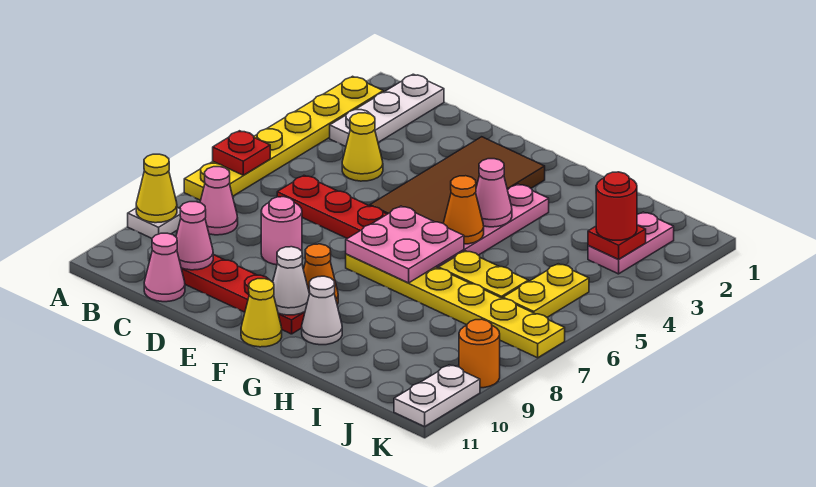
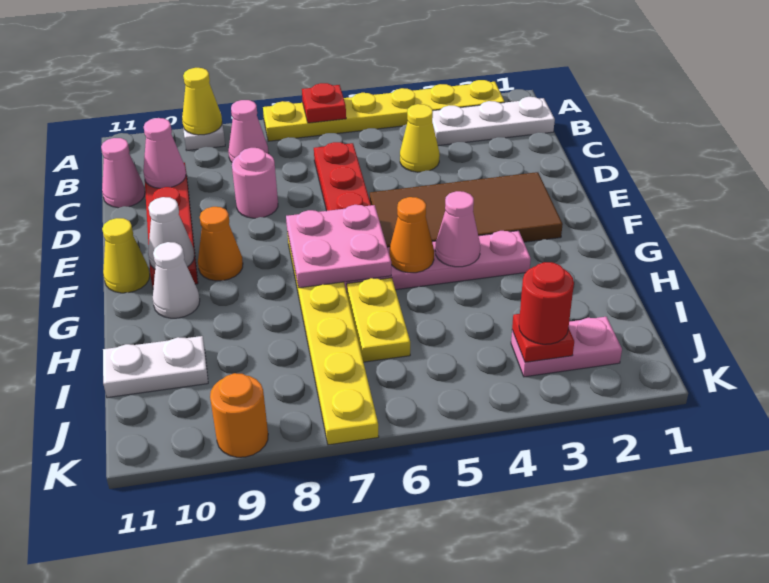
yellow plate J5:J6 level 1 -> none
white plate K10:K11 level 1 -> white plate I10:I11 level 1

